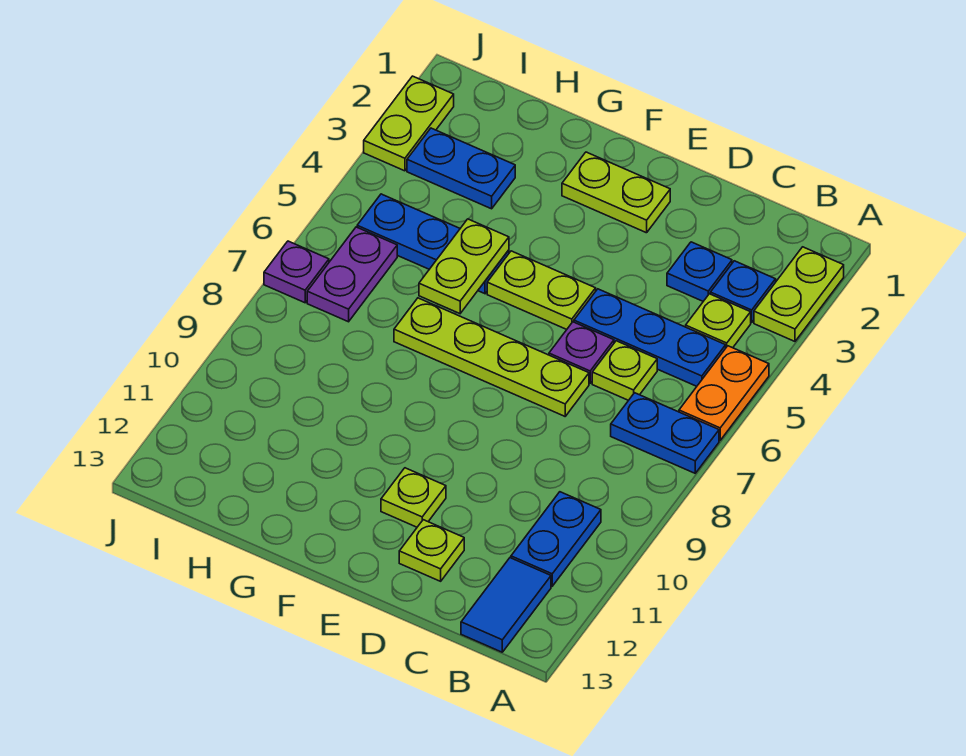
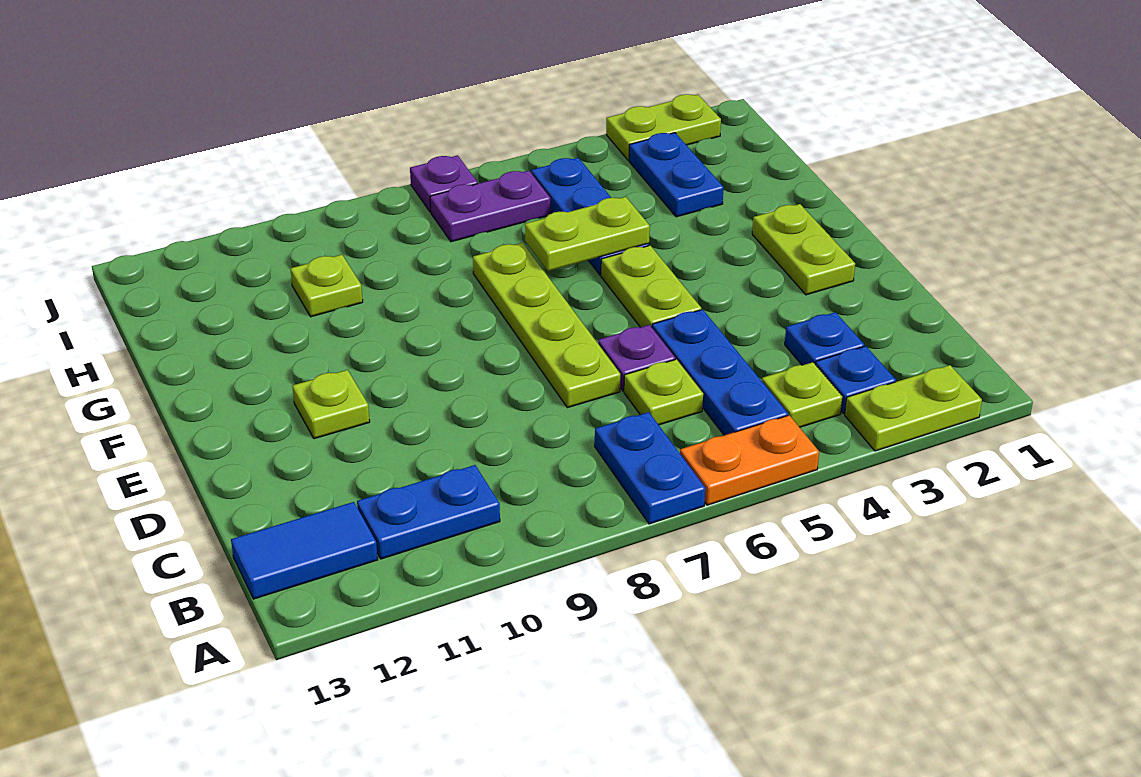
lime plate D12 level 1 -> lime plate H10 level 1

